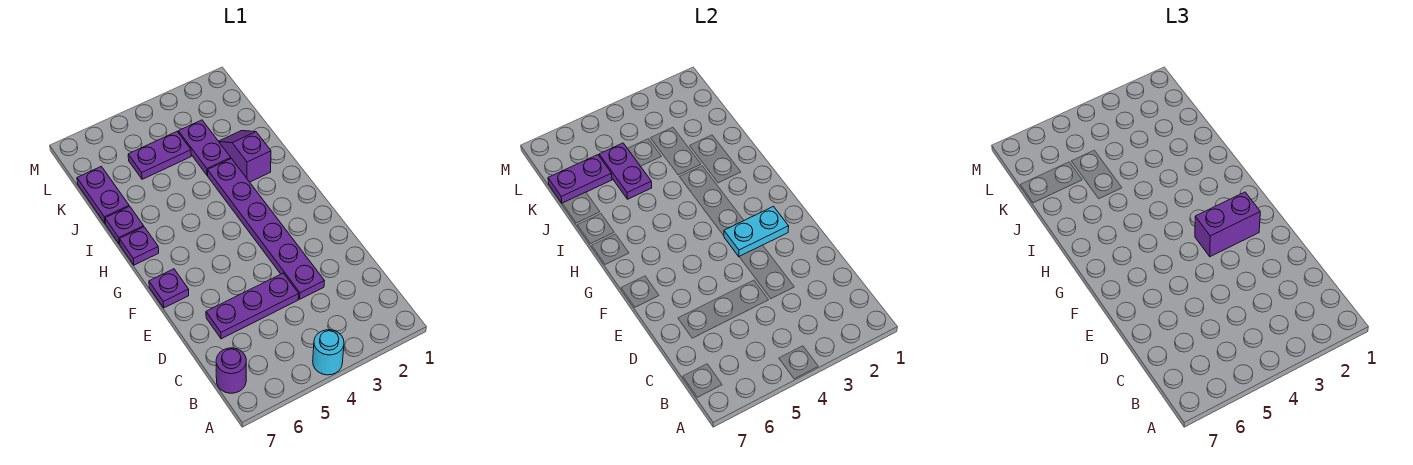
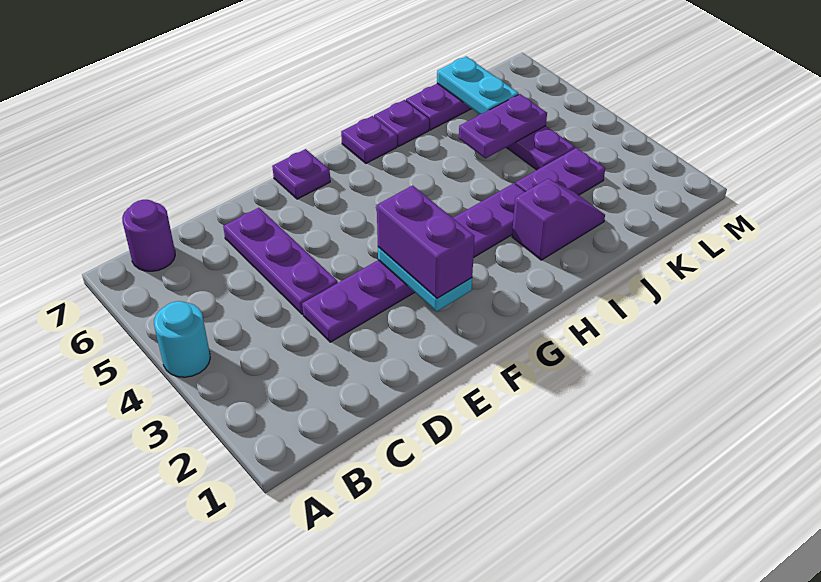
purple plate K6:K7 level 2 -> cyan plate K6:K7 level 2

